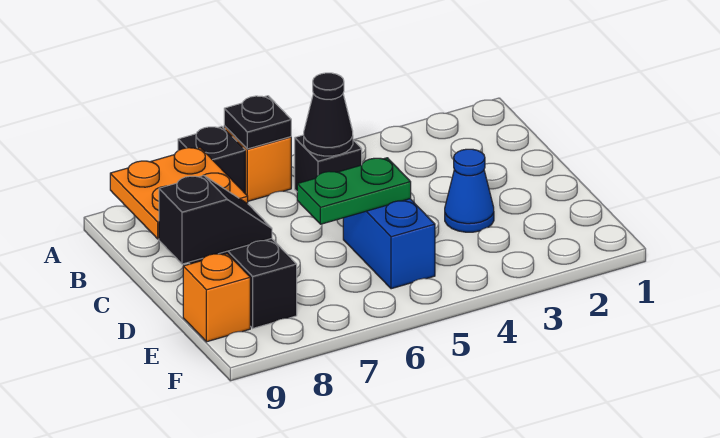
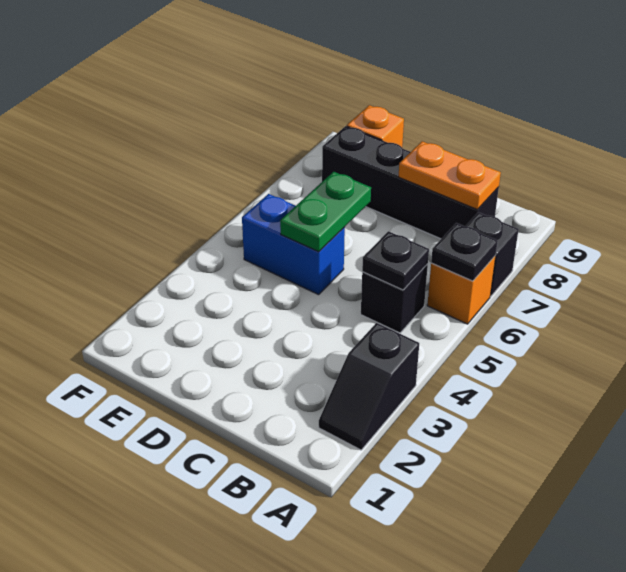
black cone B5 level 2 -> black plate B5 level 2
orange plate B8:C9 level 2 -> orange plate B8:C8 level 2
blue cone D3 level 1 -> none
black slope D8:D9 level 2 top 9 -> black slope A2:A3 level 1 top 3

